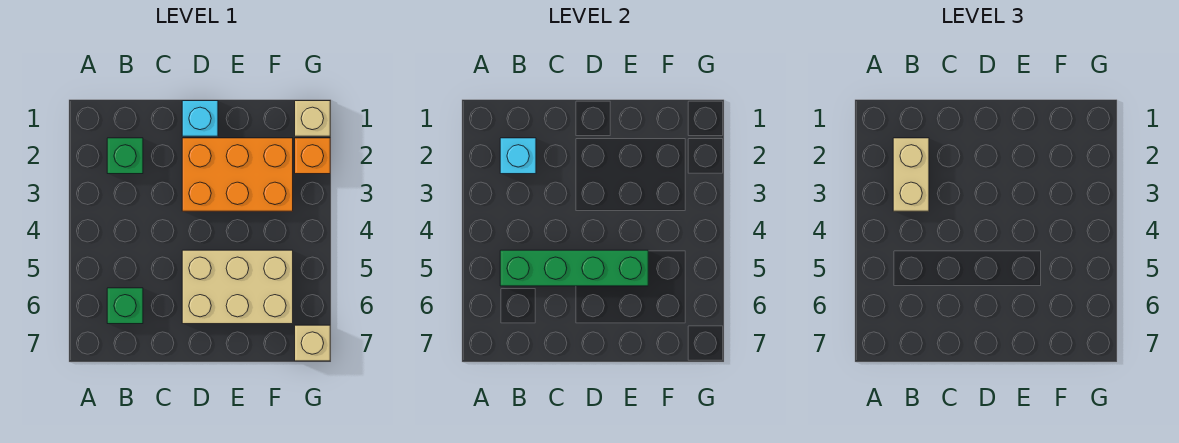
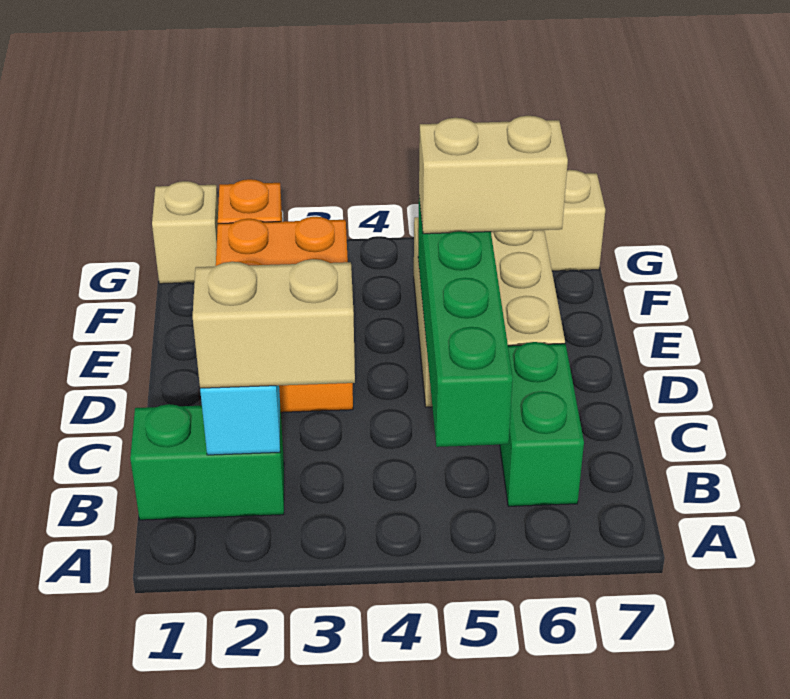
green brick B2 level 1 -> green brick B1:B2 level 1
green brick B6 level 1 -> green brick B6:C6 level 1
cyan brick D1 level 1 -> none
none -> tan brick E5:E6 level 3

